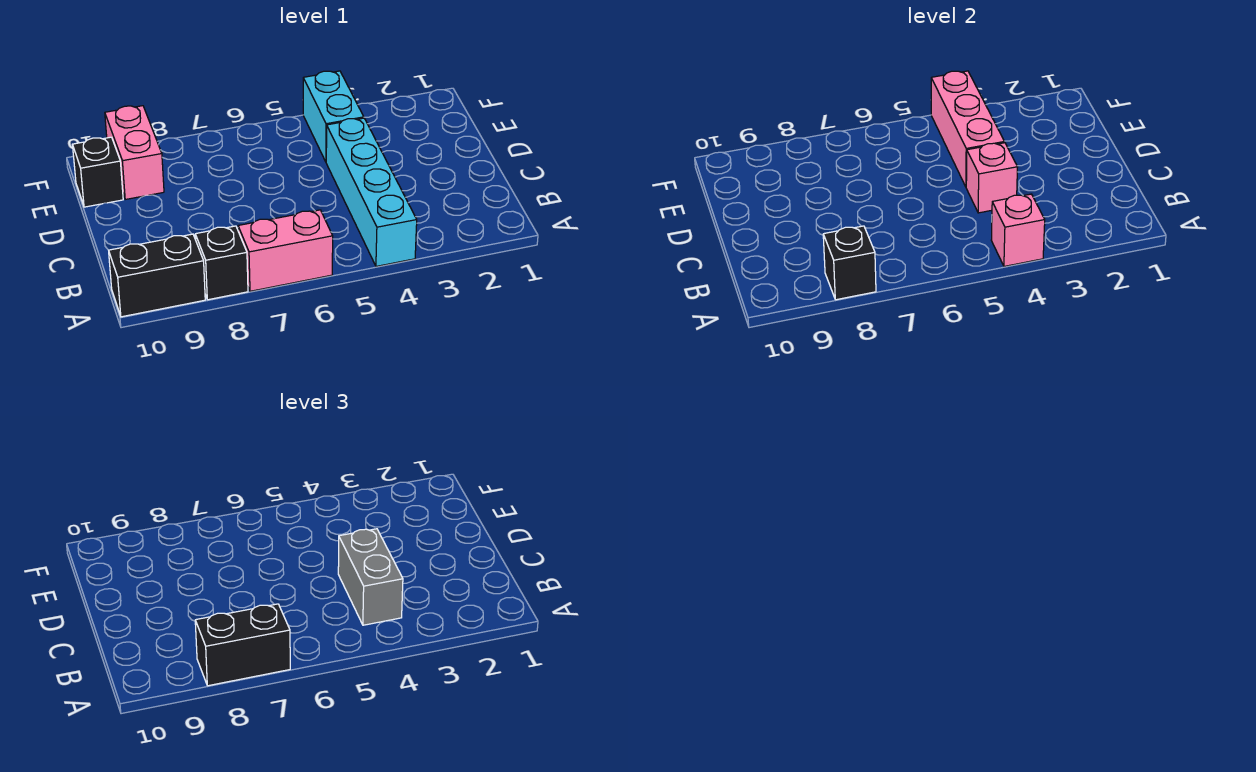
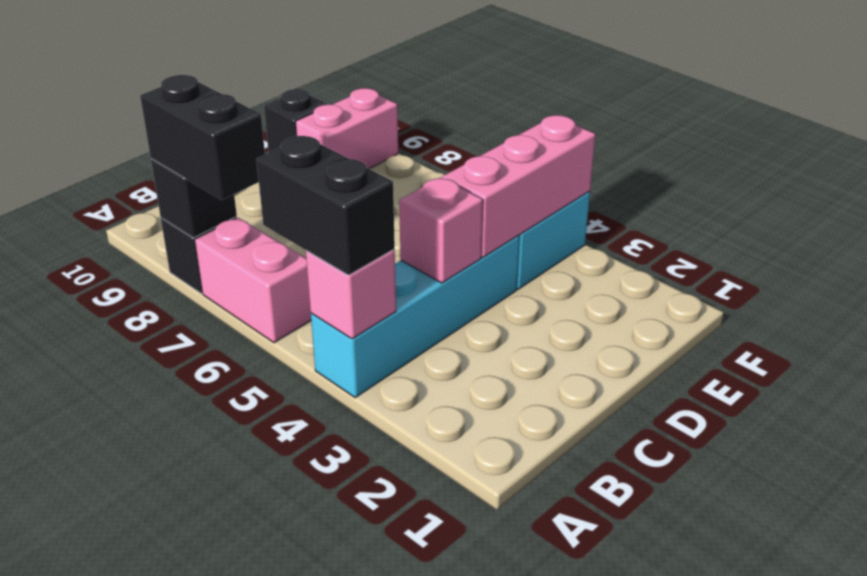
black brick A9:A10 level 1 -> black brick A4:A5 level 3
grey brick B4:C4 level 3 -> none

